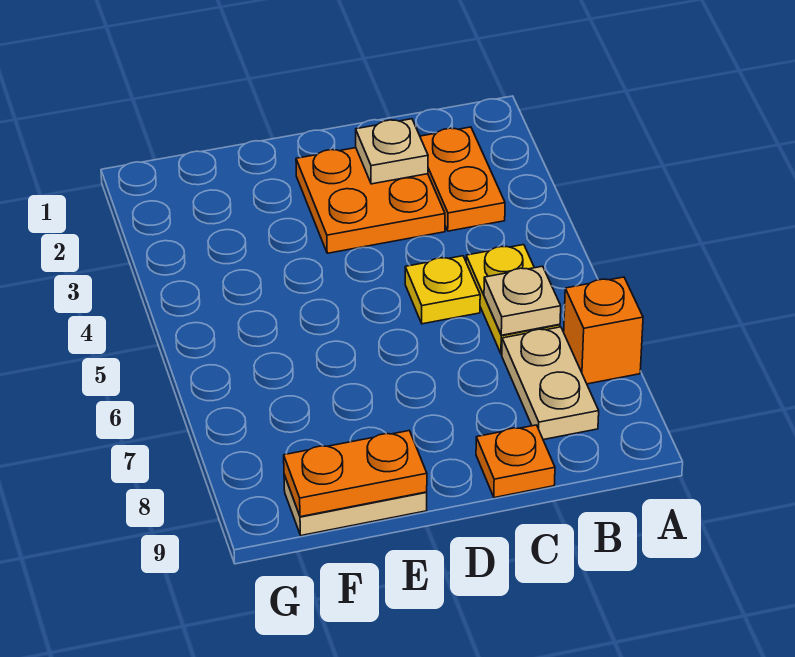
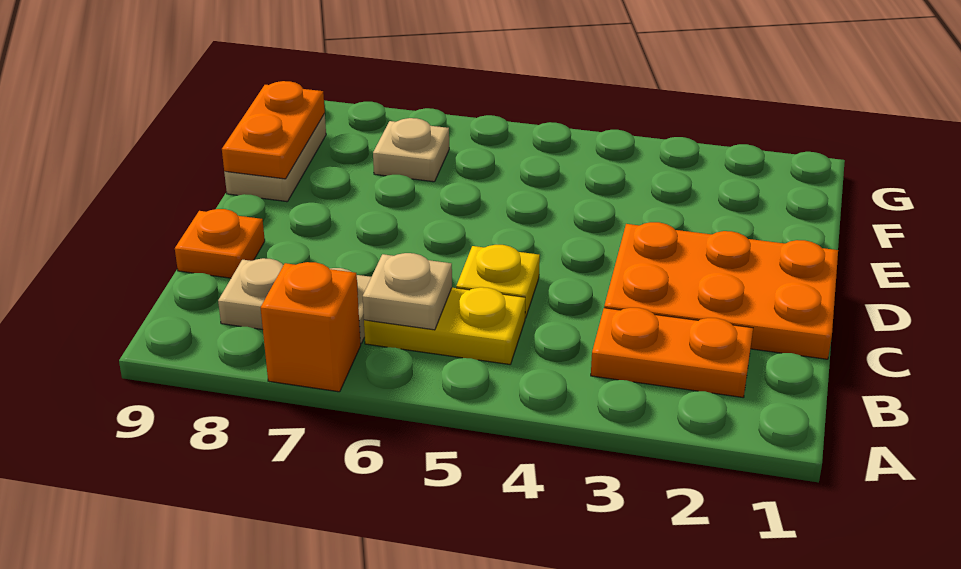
orange plate C2:D3 level 1 -> orange plate C1:D3 level 1
tan plate C2 level 2 -> tan plate F7 level 1

